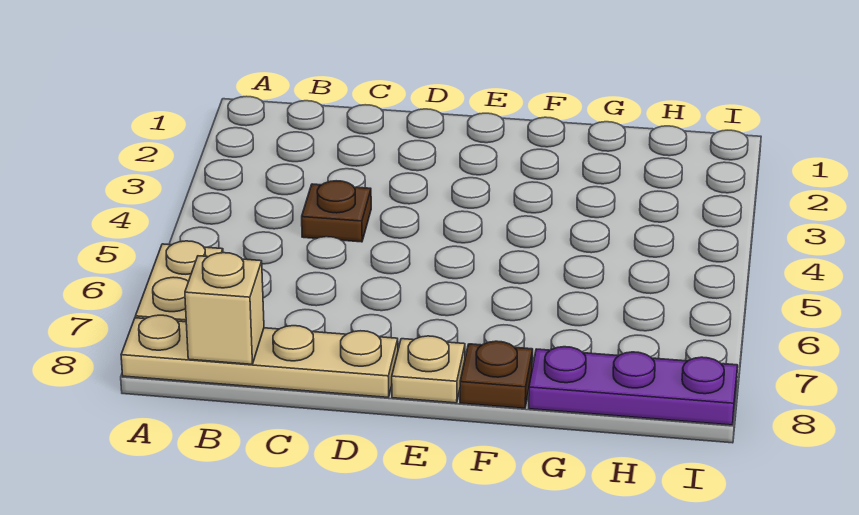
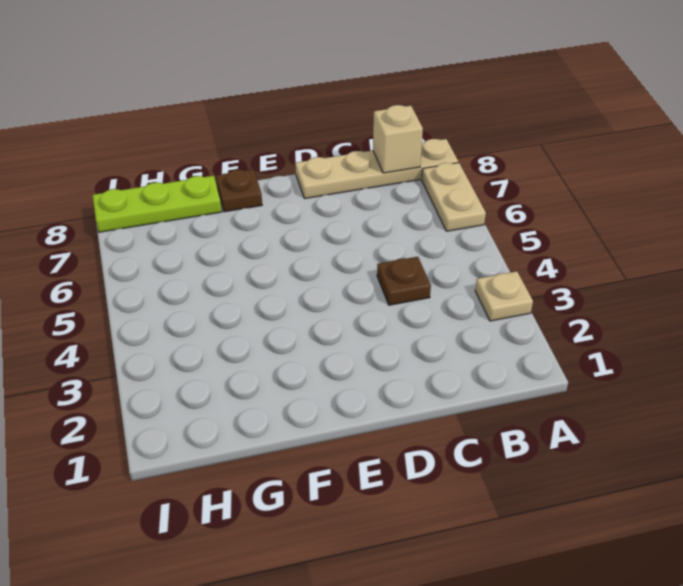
tan plate E8 level 1 -> tan plate A3 level 1
purple plate G8:I8 level 1 -> lime plate G8:I8 level 1

